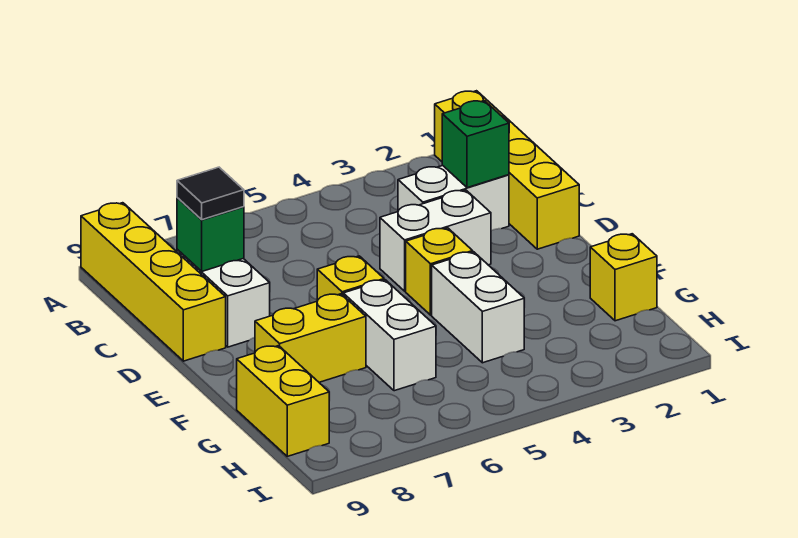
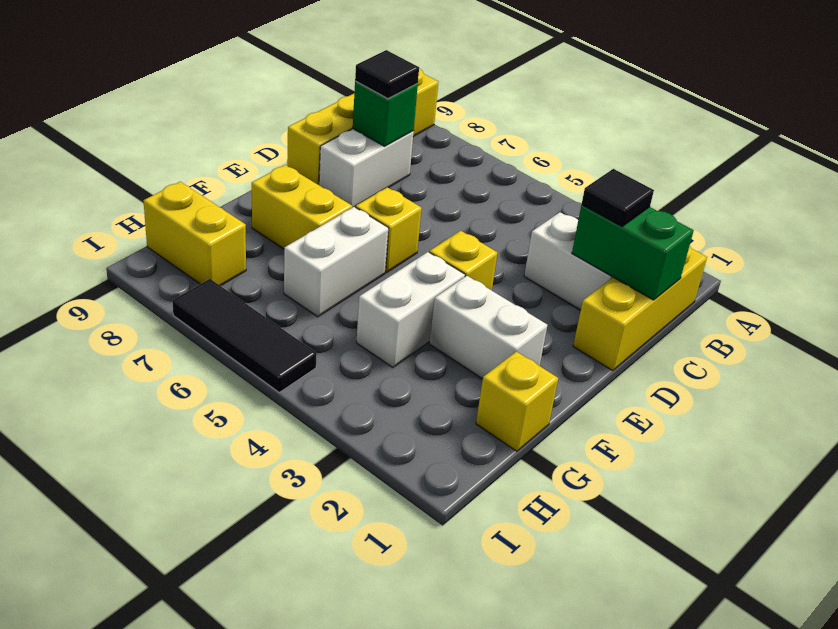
yellow brick A1:D1 level 1 -> yellow brick B1:D1 level 1
green brick C2 level 2 -> green brick C1:C2 level 2
none -> black tile C2 level 3
white brick D3:D4 level 1 -> white brick F2:F3 level 1
yellow brick G9:H9 level 1 -> yellow brick H8:H9 level 1
none -> black tile I5:I7 level 1

